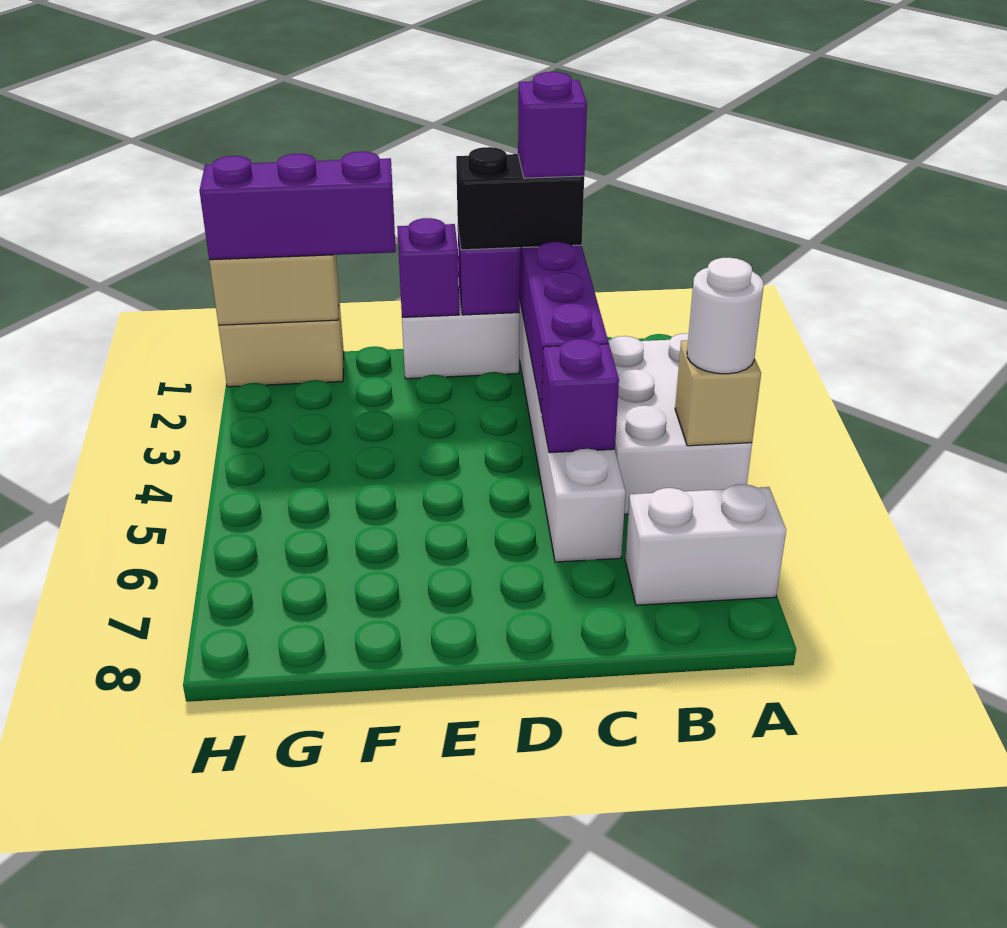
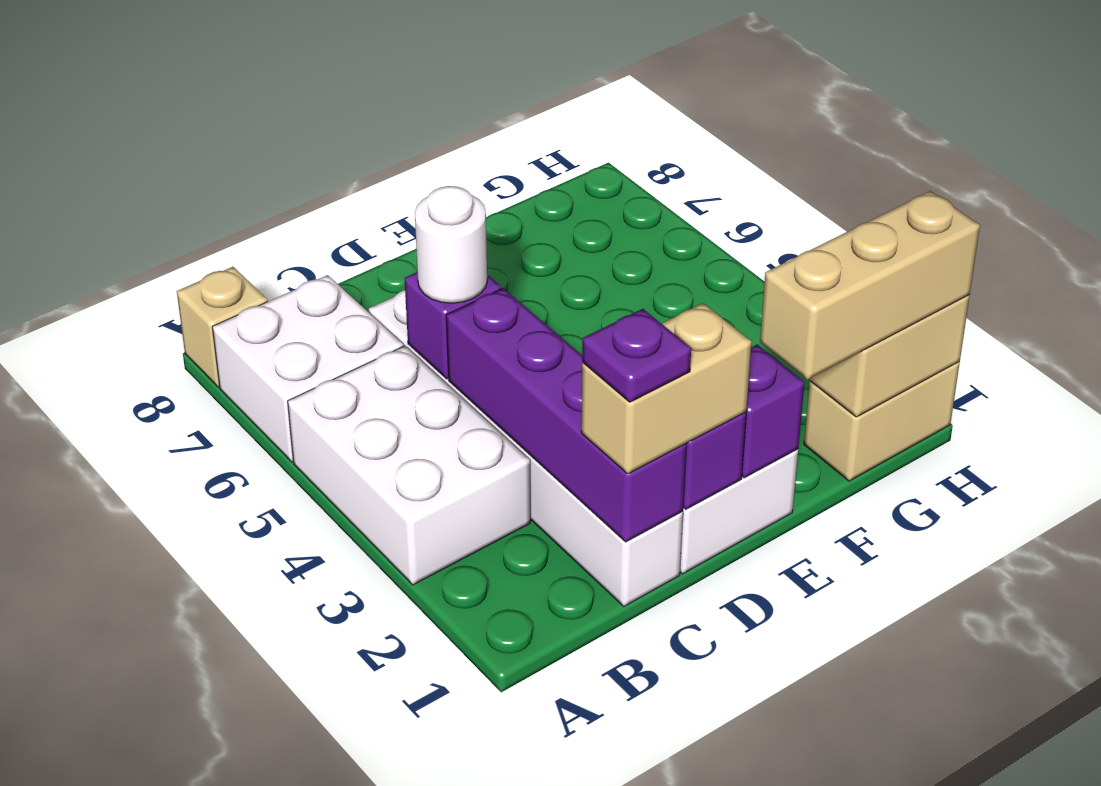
tan brick A5 level 2 -> tan brick A8 level 1
white round brick A5 level 3 -> white round brick C5 level 3
white brick A7:B7 level 1 -> white brick A6:B7 level 1
black brick C1:D1 level 3 -> tan brick C1:D1 level 3
purple brick C1 level 4 -> purple plate C1 level 4
purple brick F1:H1 level 3 -> tan brick F1:H1 level 3

